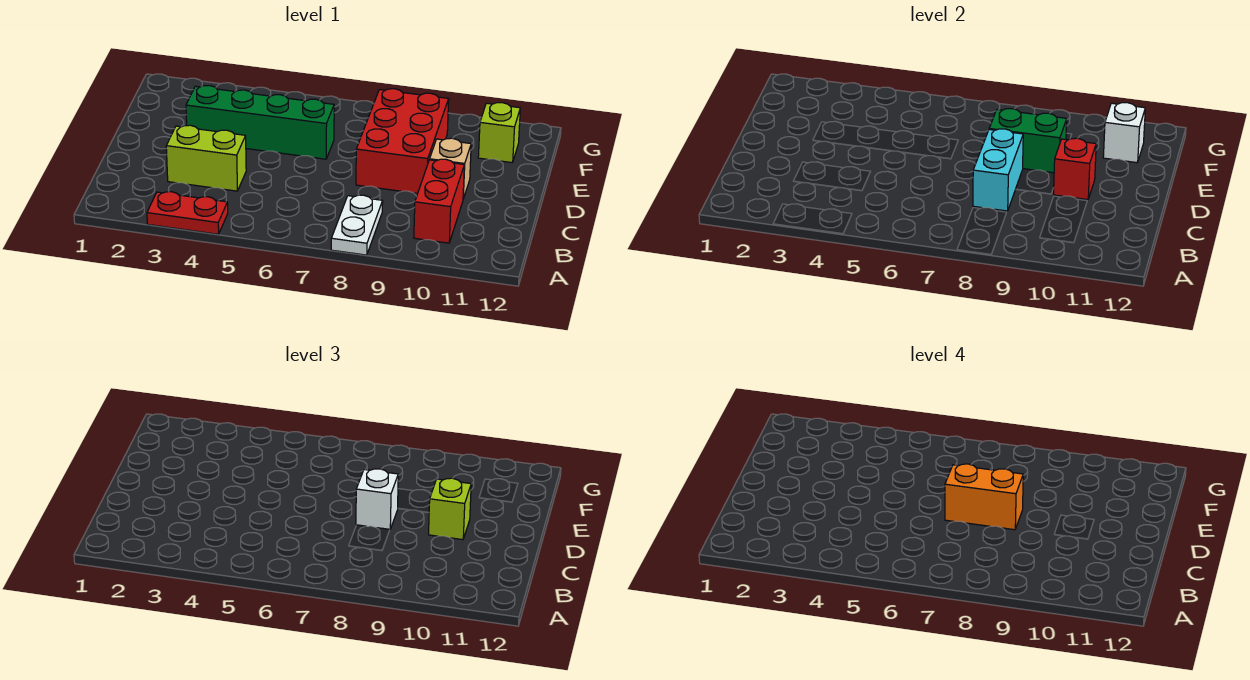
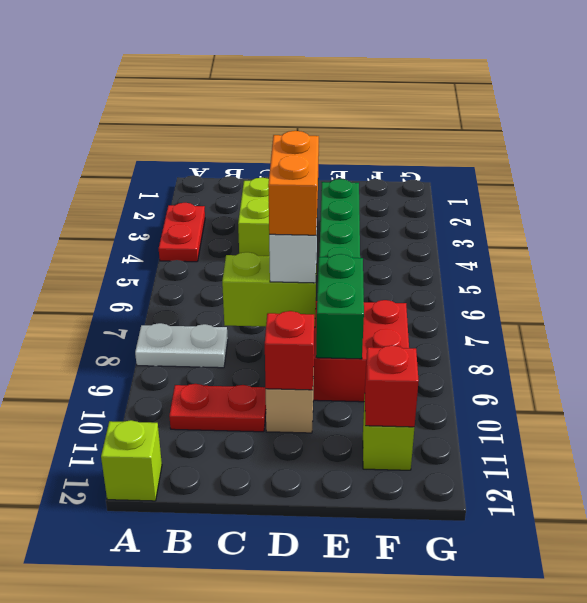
red brick B10:C10 level 1 -> red plate B10:C10 level 1
cyan brick C8:D8 level 2 -> lime brick C8:D8 level 2
lime brick D10 level 3 -> lime brick A12 level 1
white brick F11 level 2 -> red brick F11 level 2

